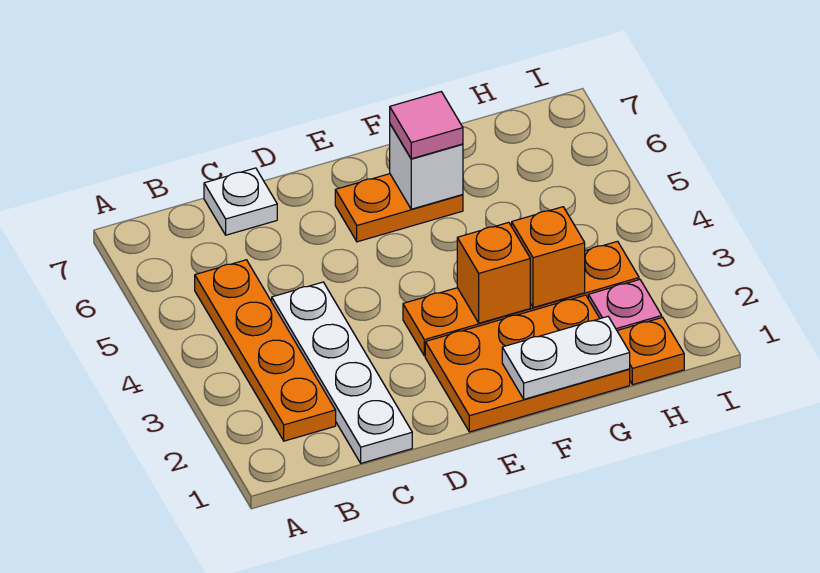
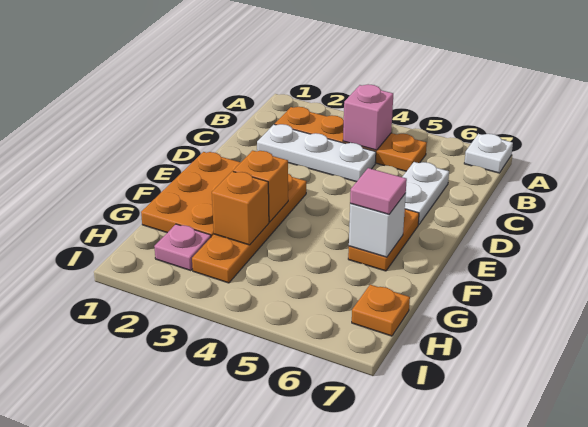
none -> pink brick B4 level 2
white plate C1:C4 level 1 -> white plate C2:C4 level 1
white plate C7 level 1 -> white plate A7 level 1
white plate F1:G1 level 2 -> white plate C6:D6 level 1
orange plate H1 level 1 -> orange plate H7 level 1

